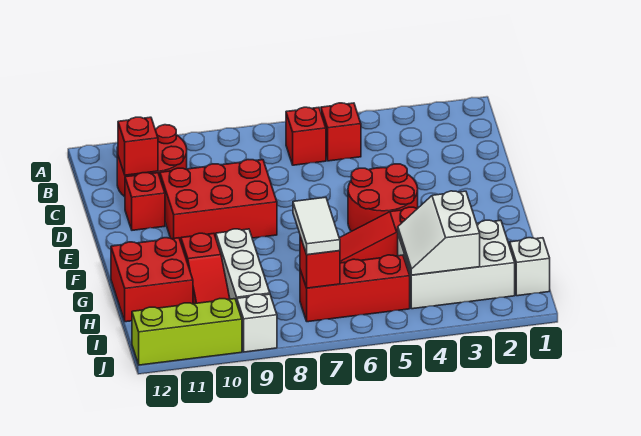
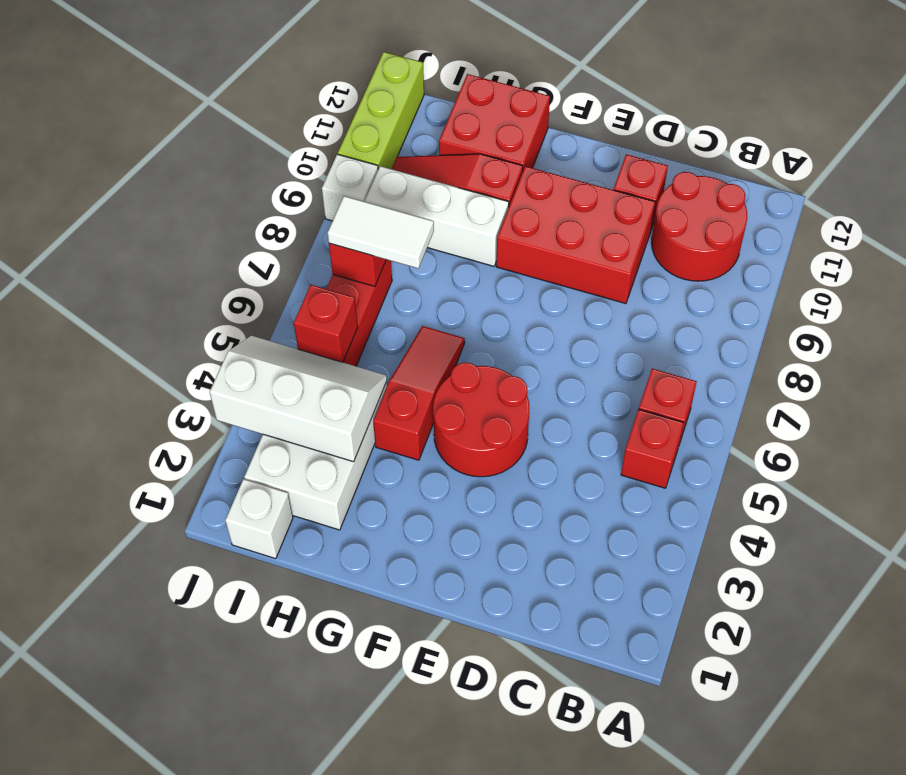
red brick C11 level 2 -> red brick I5 level 2
red brick D8:E10 level 1 -> red brick D9:F10 level 1
white slope H3:I4 level 2 top 3 -> white slope H3:J4 level 2 top 3

